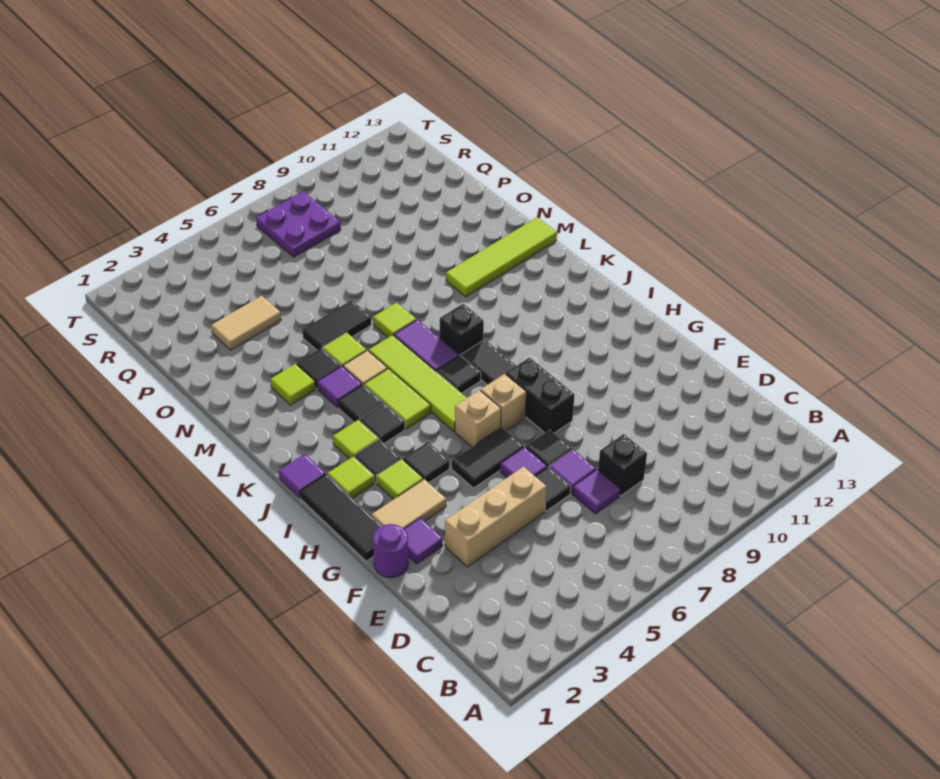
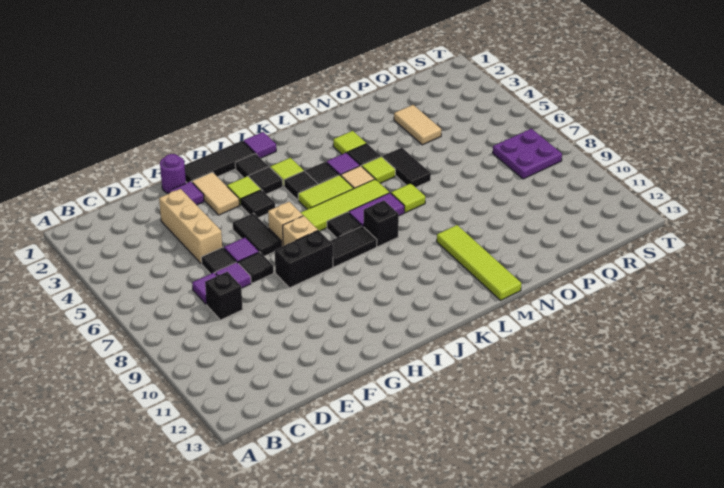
lime tile I2 level 1 -> black tile I2 level 1

